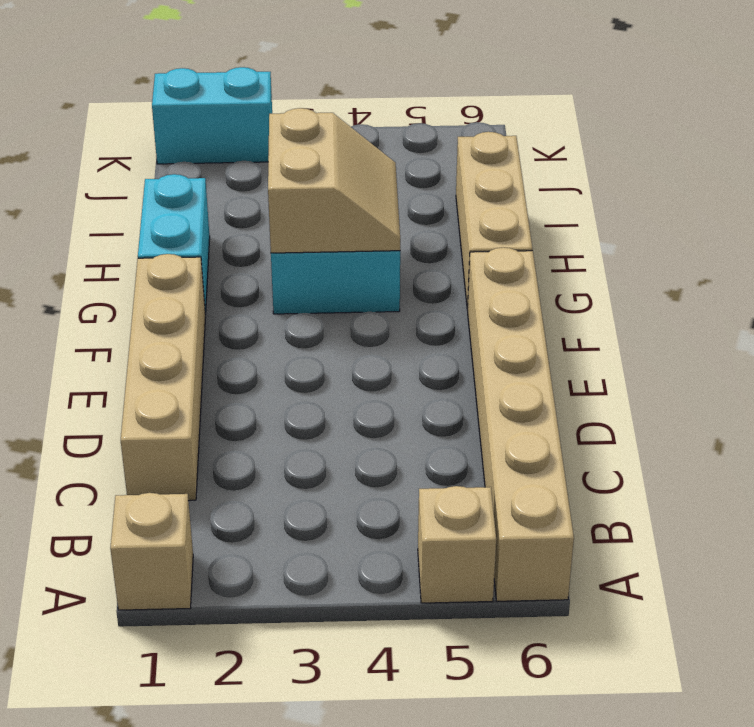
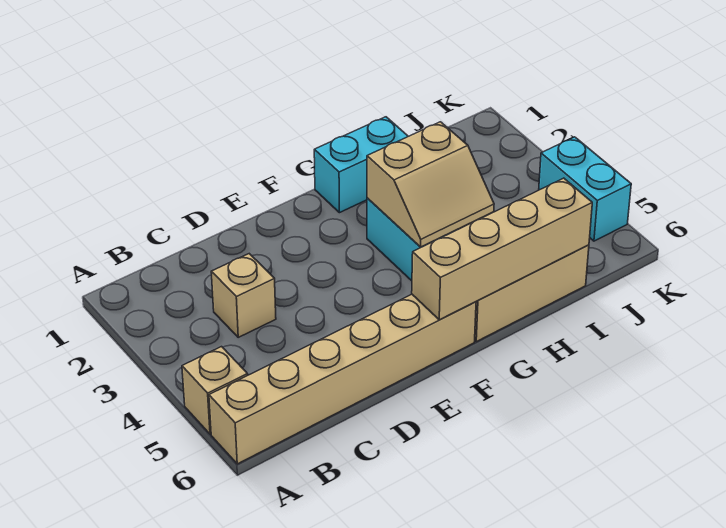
tan brick A1 level 1 -> tan brick C3 level 1
tan brick C1:F1 level 1 -> tan brick F6:I6 level 2
cyan brick K1:K2 level 1 -> cyan brick K4:K5 level 1

